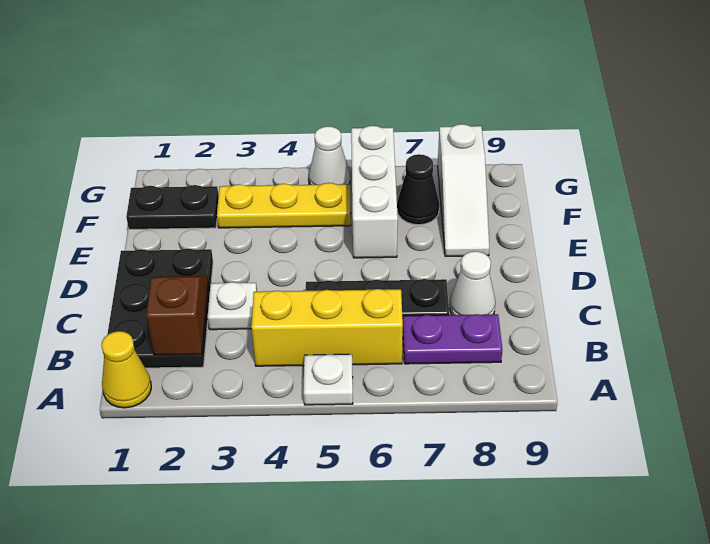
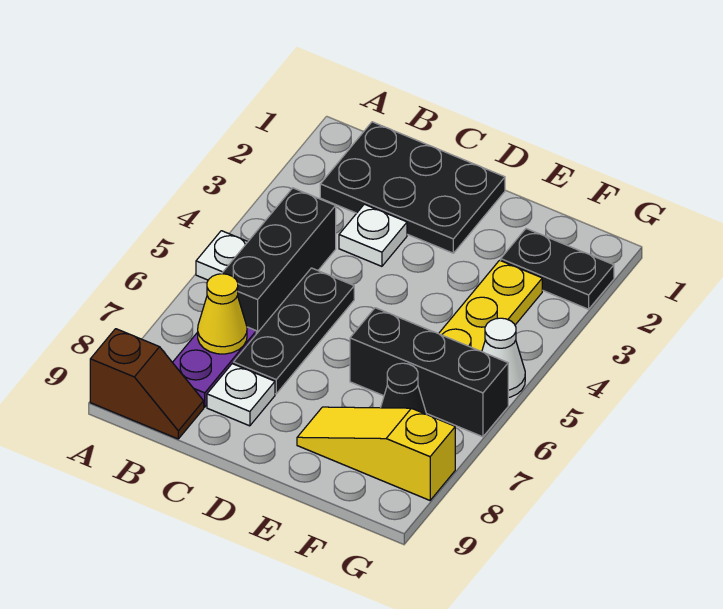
yellow cone A1 level 1 -> yellow cone B7 level 2
brown slope B2:C2 level 2 top B -> brown slope A9:B9 level 1 top A
yellow brick B4:B6 level 1 -> black brick B4:B6 level 1
white cone C8 level 1 -> white plate C8 level 1
white brick E6:G6 level 1 -> black brick E6:G6 level 1
white slope E8:G8 level 1 top G -> yellow slope E8:G8 level 1 top G
black plate F1:F2 level 1 -> black plate F2:G2 level 1

